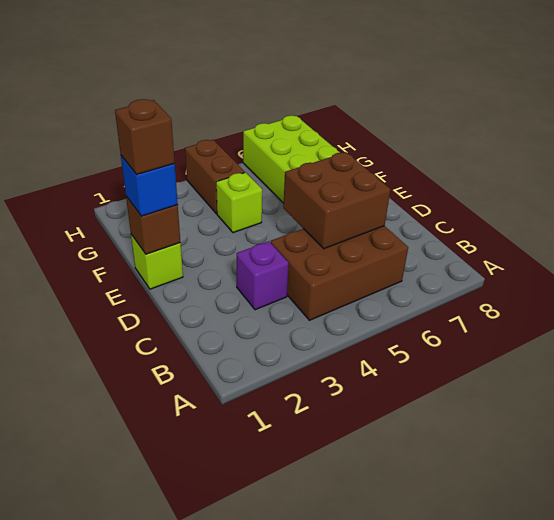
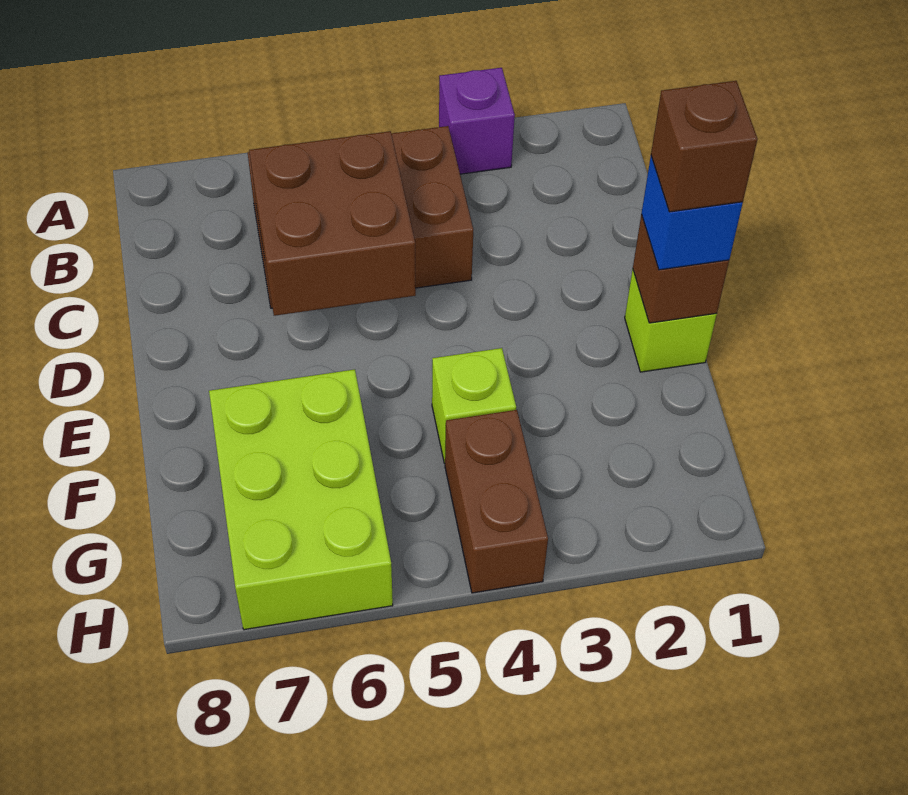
purple brick C3 level 1 -> purple brick A3 level 1

